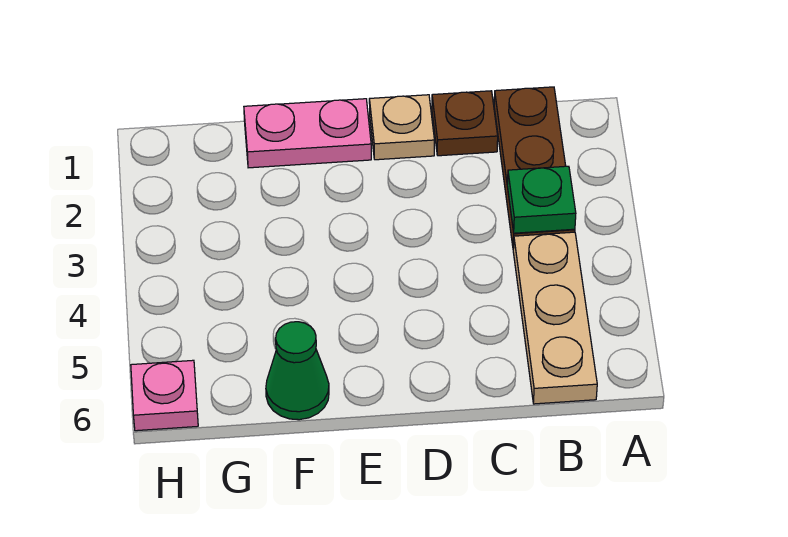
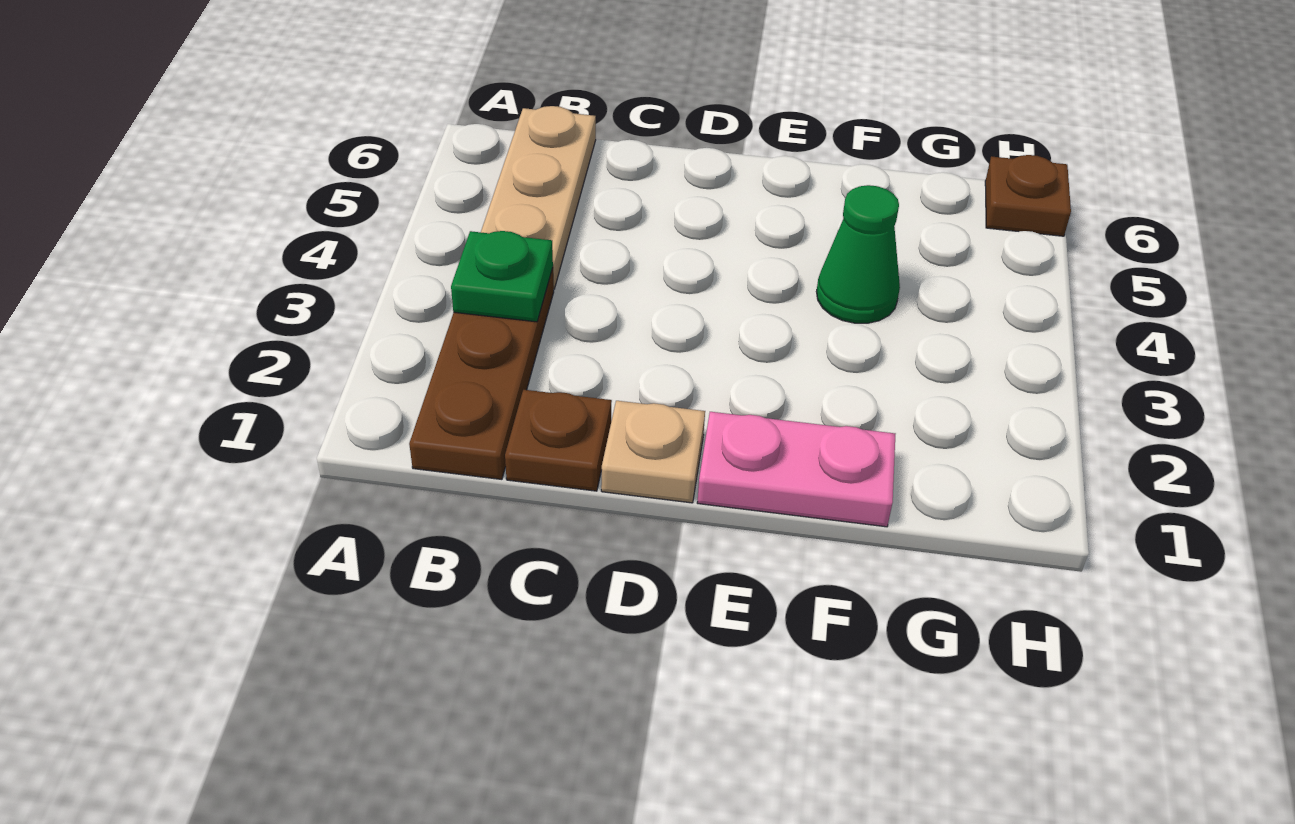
green cone F6 level 1 -> green cone F4 level 1
pink plate H6 level 1 -> brown plate H6 level 1

